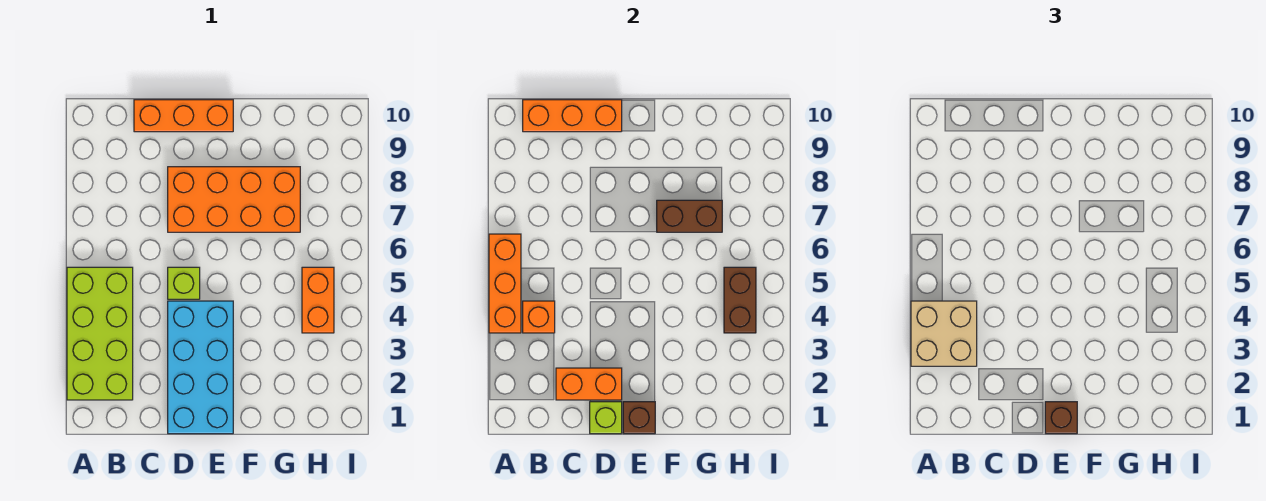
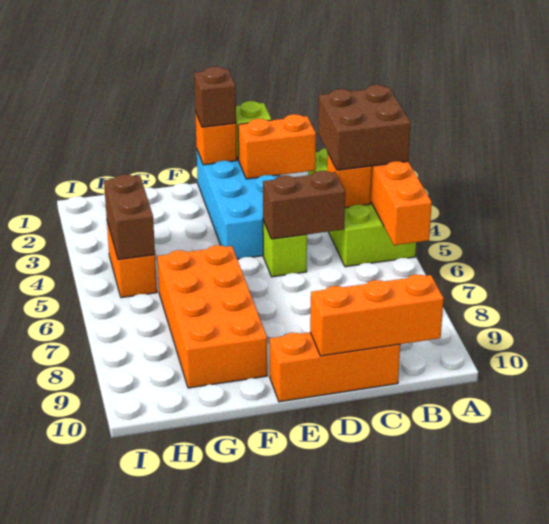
tan brick A3:B4 level 3 -> brown brick A3:B4 level 3
orange brick D7:G8 level 1 -> orange brick F6:G9 level 1
brown brick E1 level 2 -> orange brick E1 level 2
brown brick F7:G7 level 2 -> brown brick C5:D5 level 2

